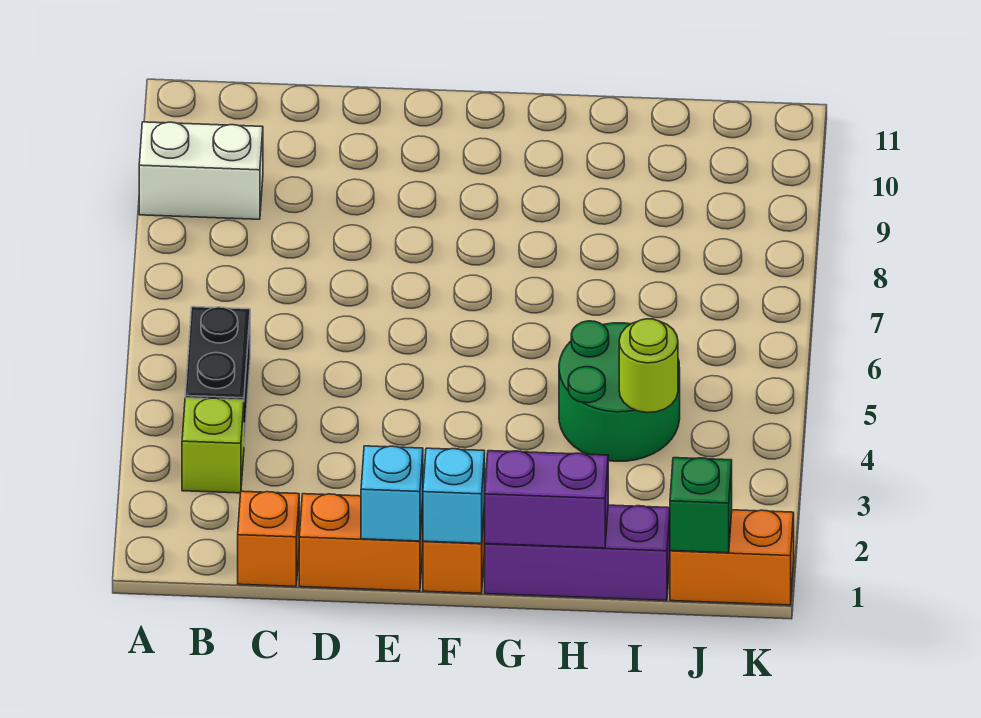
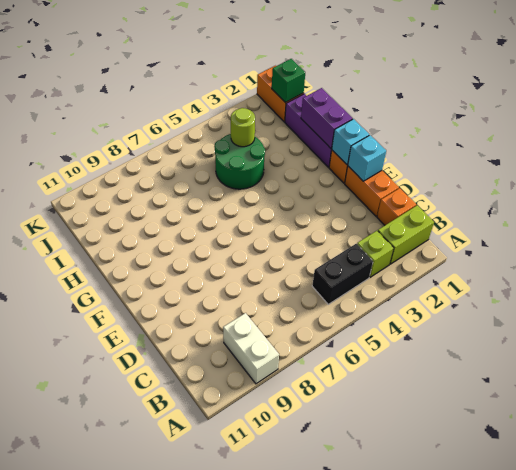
none -> lime brick B1:B2 level 1

